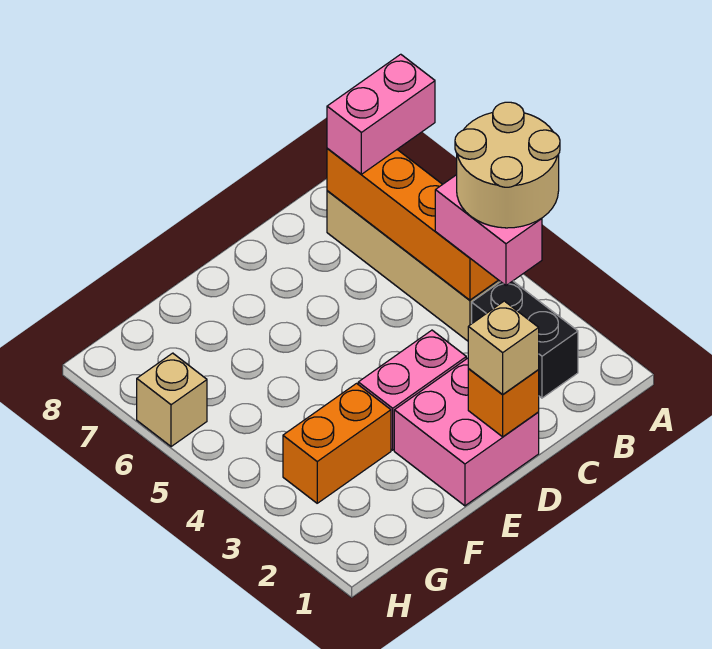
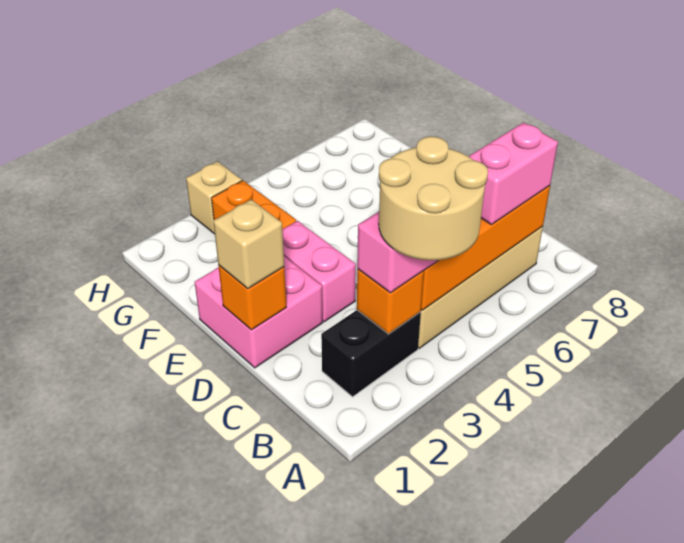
pink brick A7:B7 level 3 -> pink brick B6:B7 level 3
none -> orange brick B3 level 2
tan brick H6 level 1 -> tan brick H3 level 1

